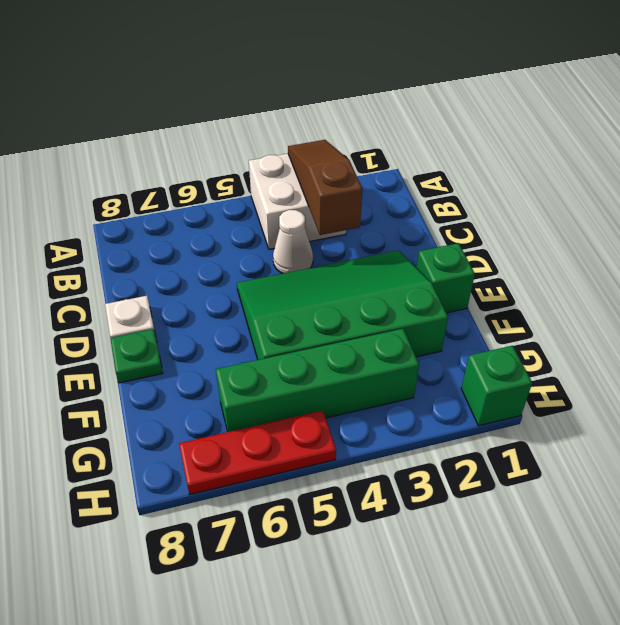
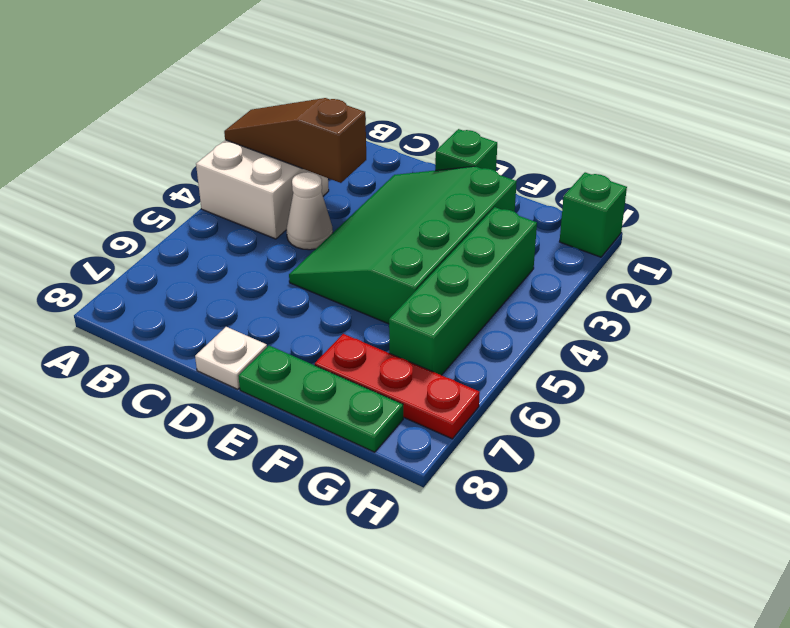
green plate E8 level 1 -> green plate E8:G8 level 1
red plate H5:H7 level 1 -> red plate F7:H7 level 1

